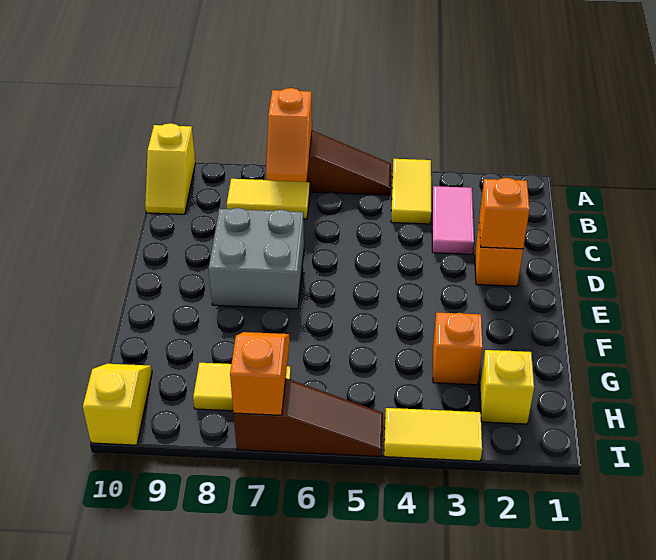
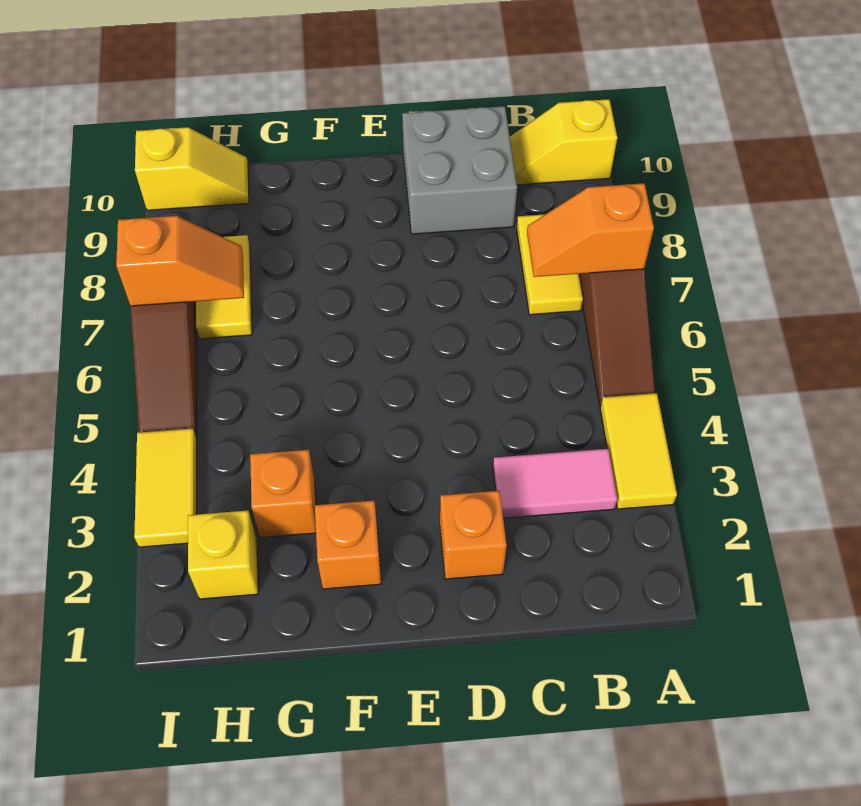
yellow tile A4:B4 level 1 -> yellow tile A3:A4 level 1
orange brick D2 level 2 -> orange brick F2 level 1
grey brick D7:E8 level 1 -> grey brick C9:D10 level 1

